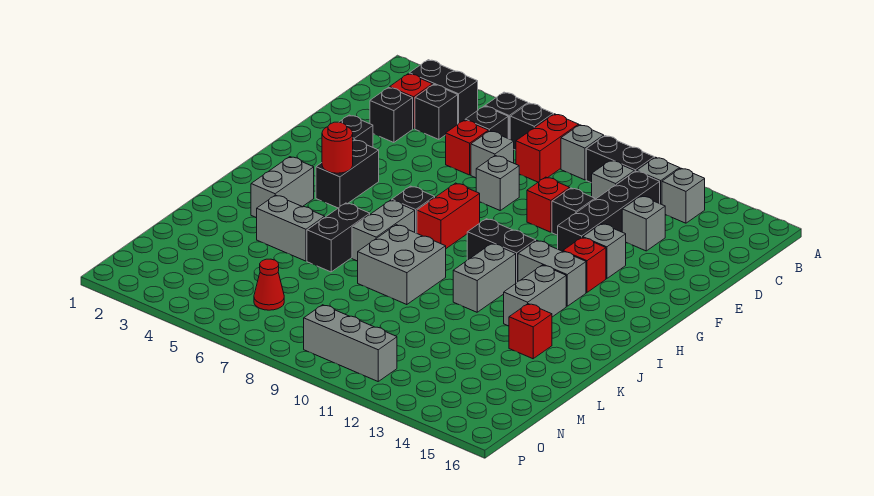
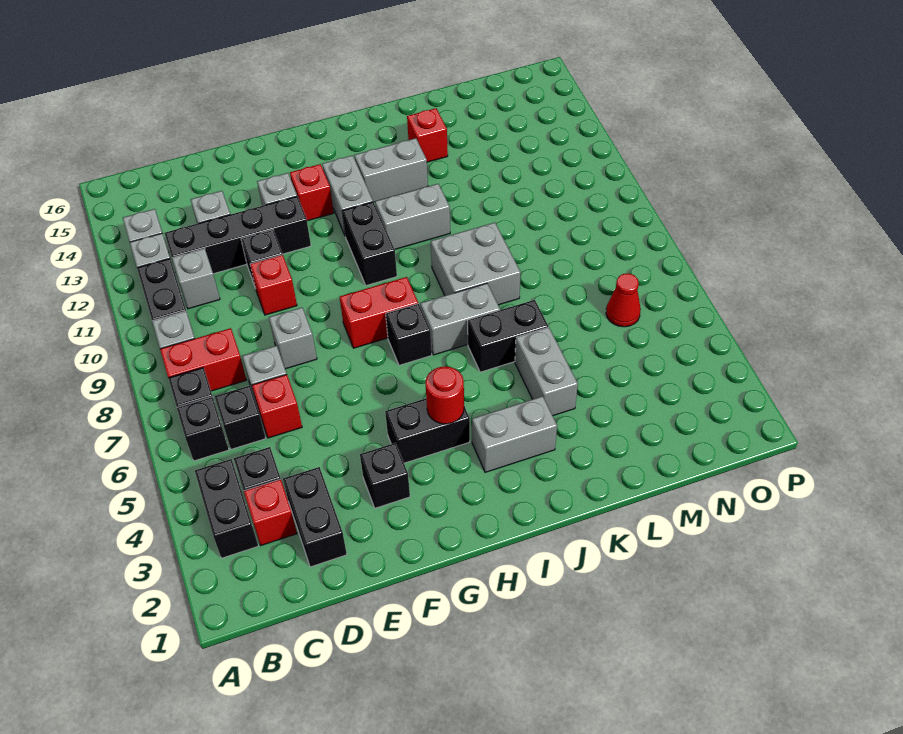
black brick D3 level 1 -> black brick D2:D3 level 1
grey brick O9:O11 level 1 -> none

